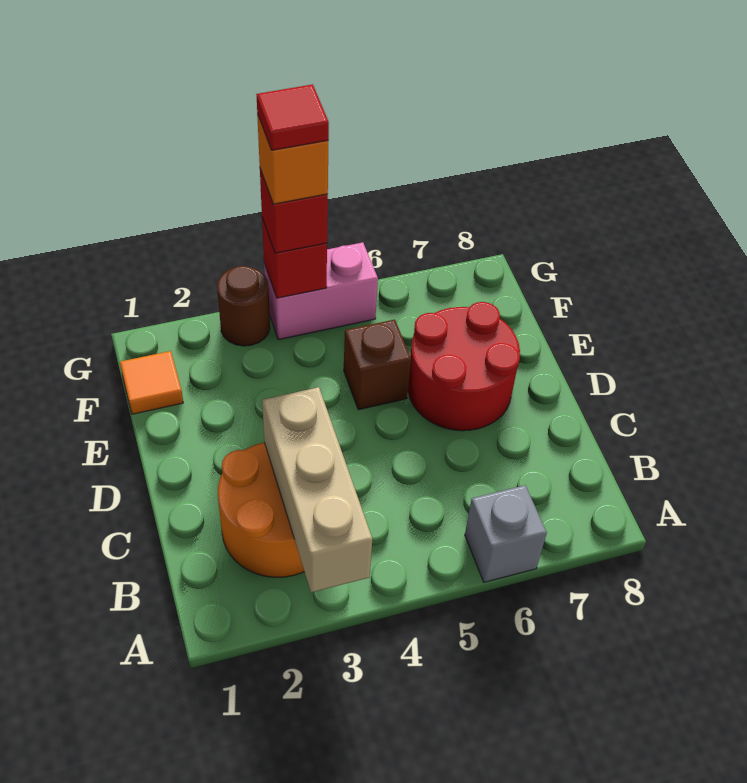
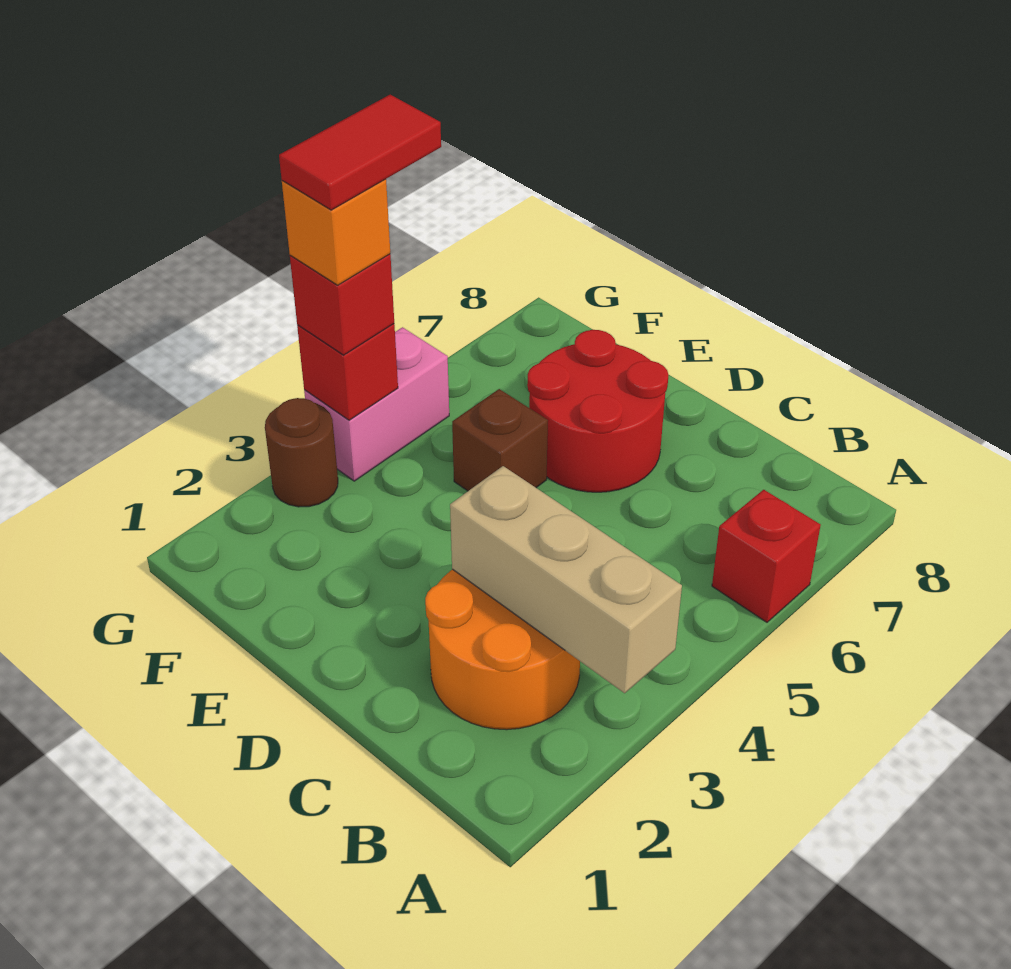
grey brick A6 level 1 -> red brick A6 level 1
orange tile F1 level 1 -> none
red tile G4 level 5 -> red tile G4:G5 level 5

